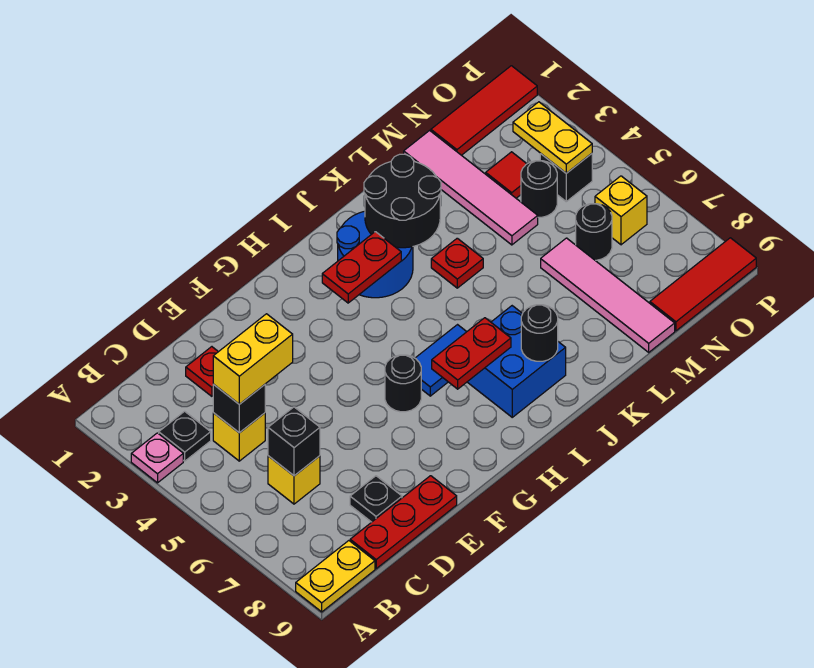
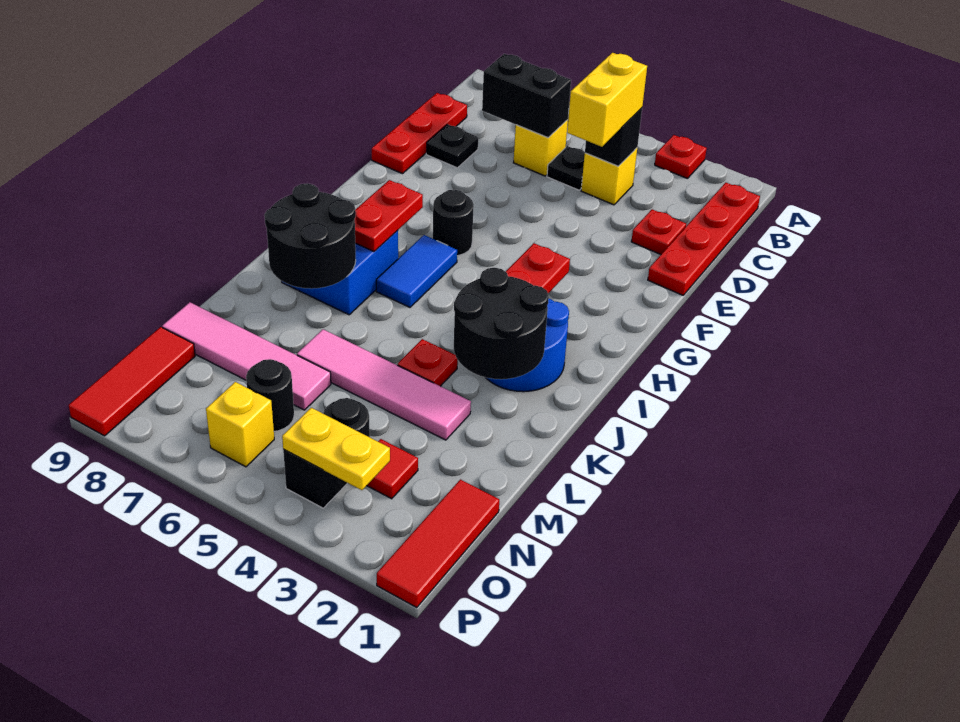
pink plate A3 level 1 -> red plate A3 level 1
yellow plate A9:B9 level 1 -> none
none -> red plate B1:E1 level 1
black plate B3 level 1 -> black plate C5 level 1
black brick C6 level 2 -> black brick C6:C7 level 2
black round brick J8 level 2 -> black round brick J7:K8 level 2
pink tile M1:M4 level 1 -> pink tile L3:L6 level 1

